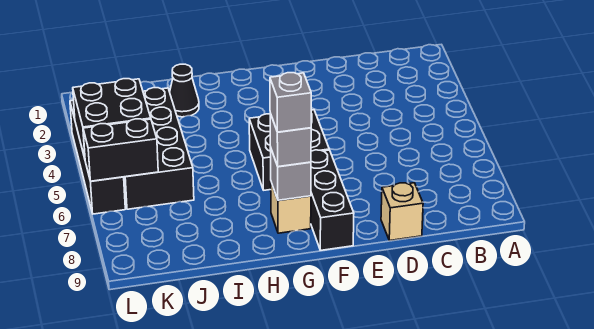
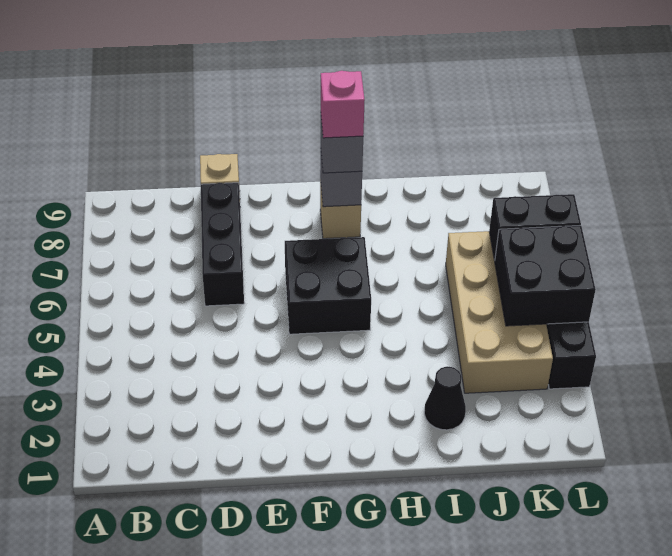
black brick F7:F9 level 1 -> black brick D6:D8 level 1
grey brick G8 level 4 -> pink brick G8 level 4
black brick J3:K6 level 1 -> tan brick J3:K6 level 1

